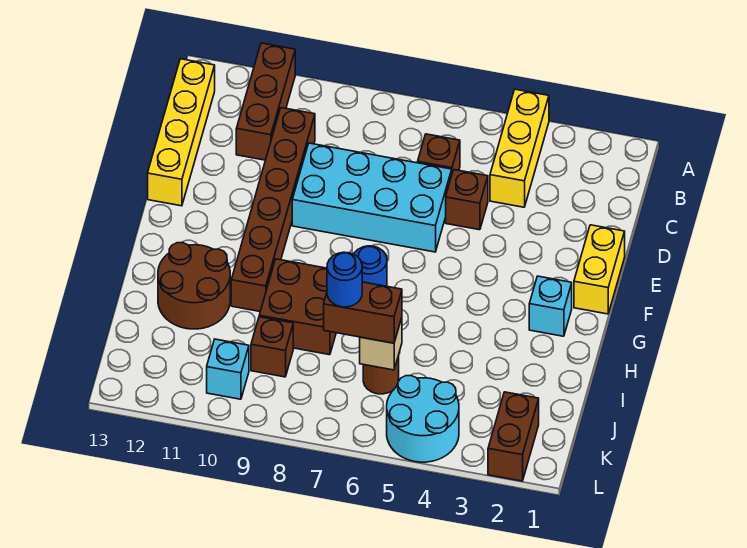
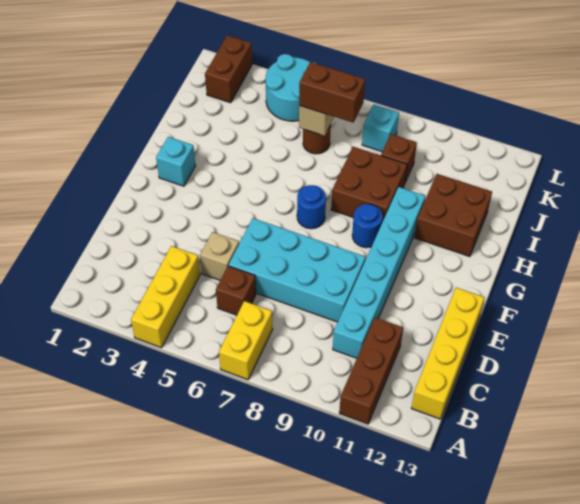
brown brick C10:H10 level 1 -> cyan brick C10:H10 level 1
brown brick D5 level 1 -> tan brick D5 level 1
yellow brick E1:F1 level 1 -> yellow brick A7:B7 level 1
brown round brick H11:I12 level 1 -> brown brick H11:I12 level 1
blue round brick J7 level 4 -> blue round brick G9 level 1
cyan brick K10 level 1 -> cyan brick K8 level 1

